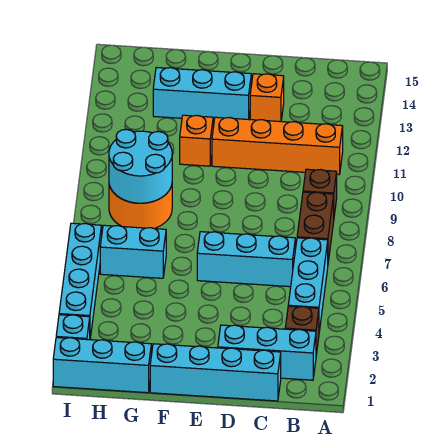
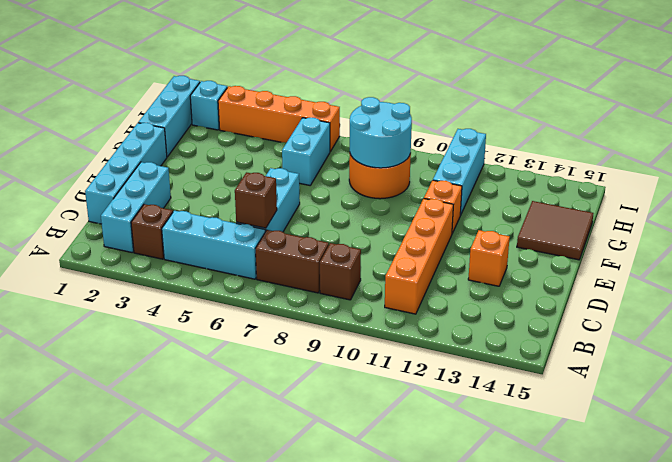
none -> brown brick C6 level 2
cyan brick E13:G13 level 1 -> cyan brick G11:I11 level 1
none -> brown tile F14:G15 level 1
cyan brick I3:I6 level 1 -> orange brick I3:I6 level 1

